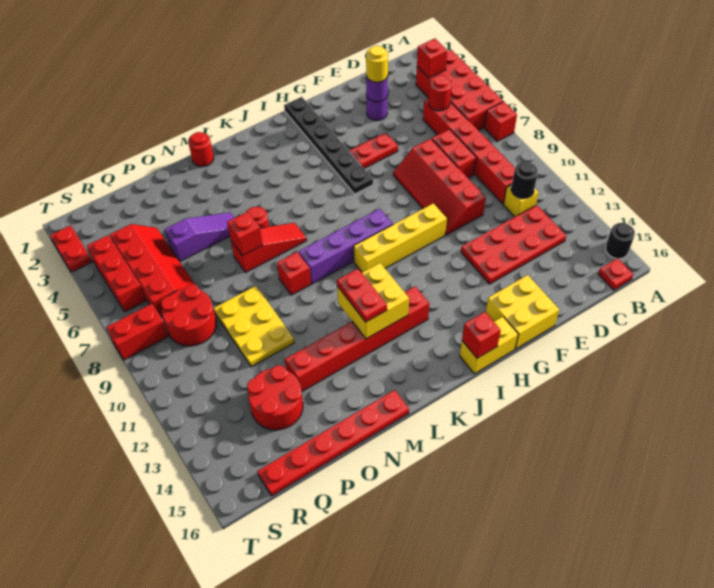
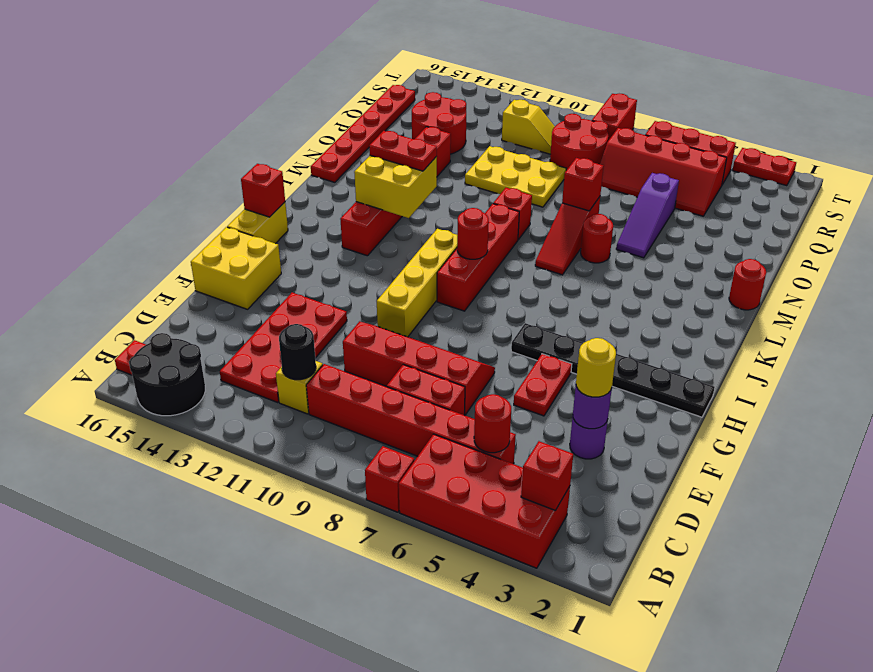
black round brick A15 level 1 -> black round brick A14:B15 level 1
purple brick I9:L9 level 1 -> red brick I9:L9 level 1
none -> red round brick J9 level 2
none -> yellow slope R10:R11 level 1 top 11

